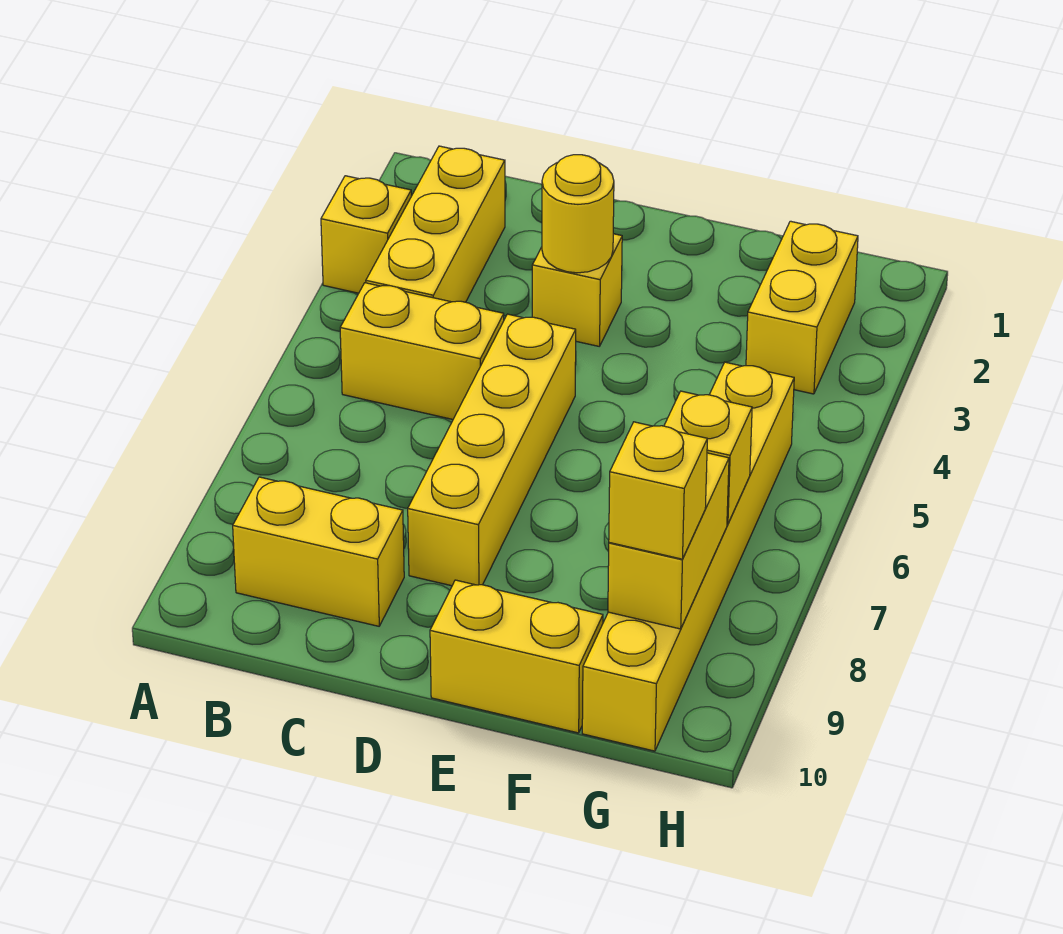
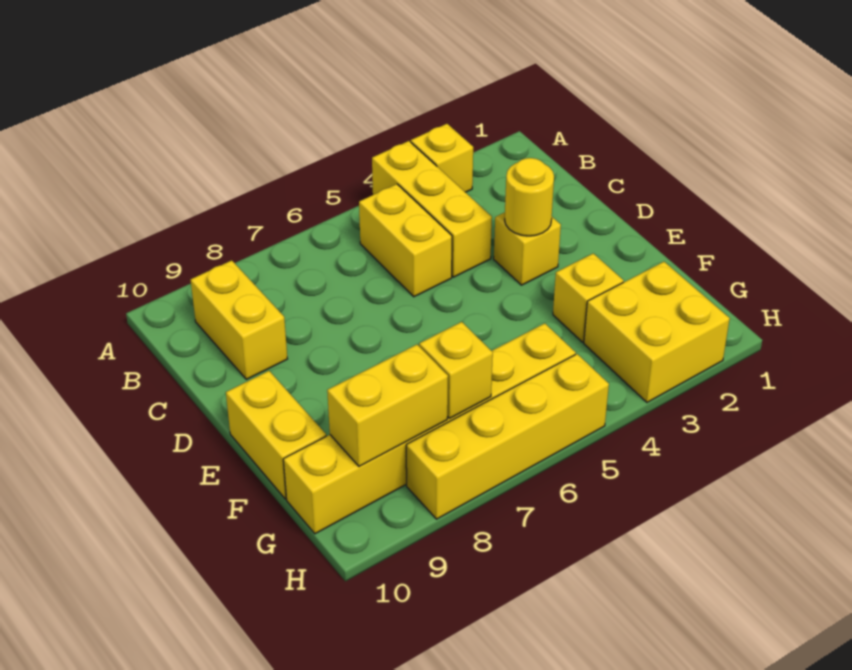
yellow brick B2:B4 level 1 -> yellow brick A4:C4 level 1
yellow brick D5:D8 level 1 -> yellow brick H5:H8 level 1
yellow brick G2:G3 level 1 -> yellow brick G2:H3 level 1
yellow brick G9 level 3 -> yellow brick F3 level 1

